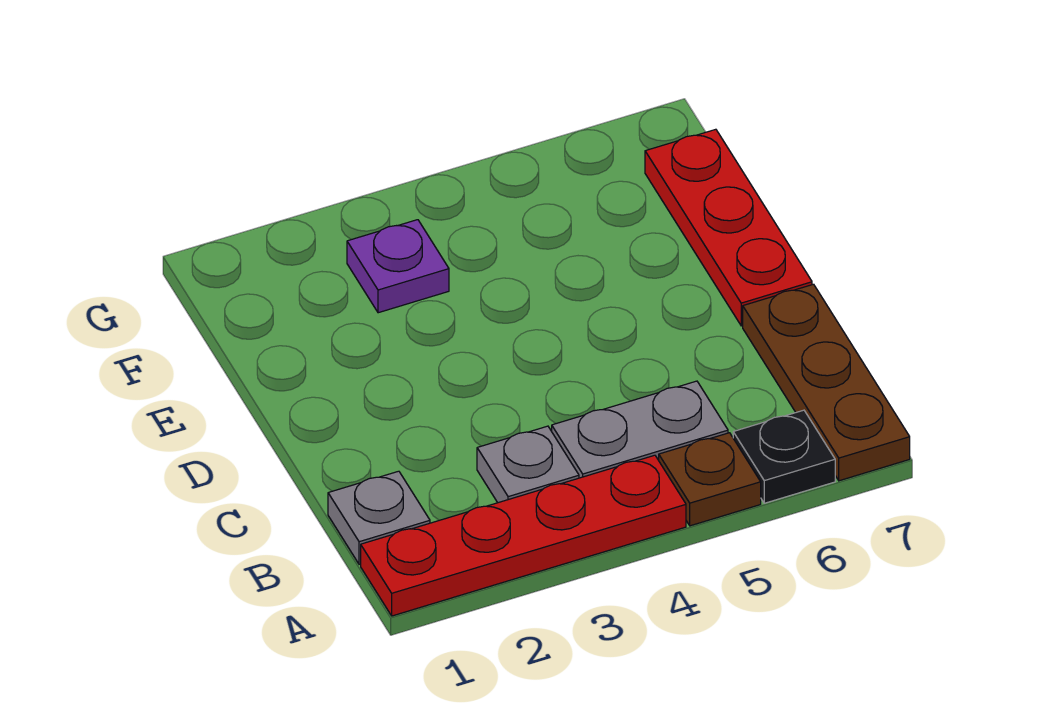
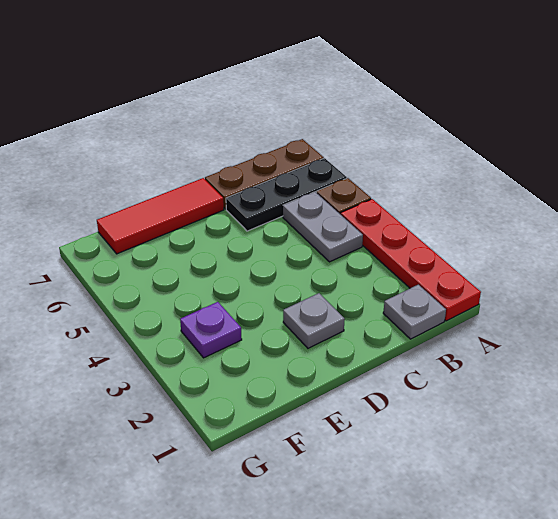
black plate A6 level 1 -> black plate A6:C6 level 1
grey plate B3 level 1 -> grey plate D2 level 1
red plate D7:F7 level 1 -> red tile D7:F7 level 1

